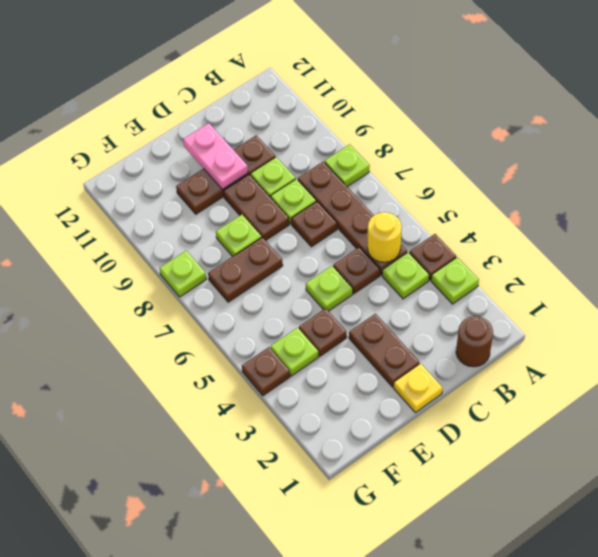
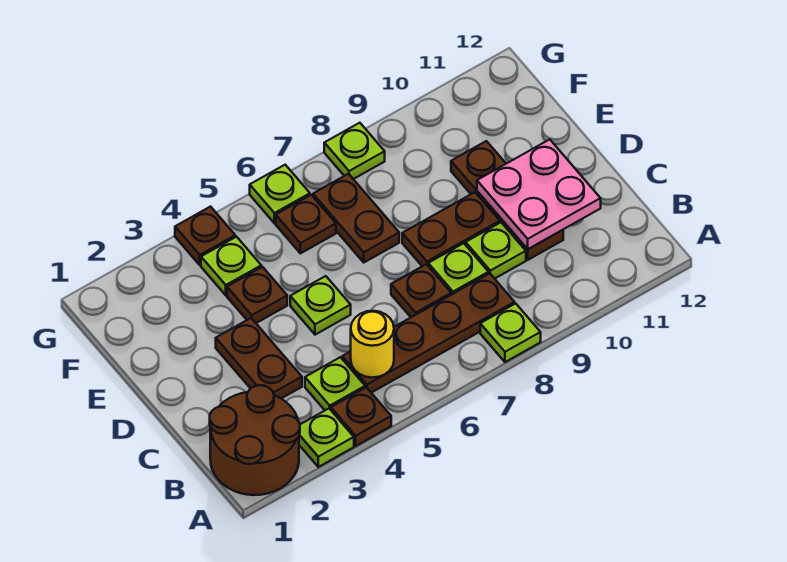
brown round brick B1 level 1 -> brown round brick A1:B2 level 1
brown plate C5 level 1 -> brown plate F6 level 1
yellow plate D1 level 1 -> none
brown plate D2:D3 level 1 -> brown plate C3:D3 level 1
pink plate D10:D11 level 2 -> pink plate C10:D11 level 2
lime plate E8 level 1 -> lime plate G6 level 1

